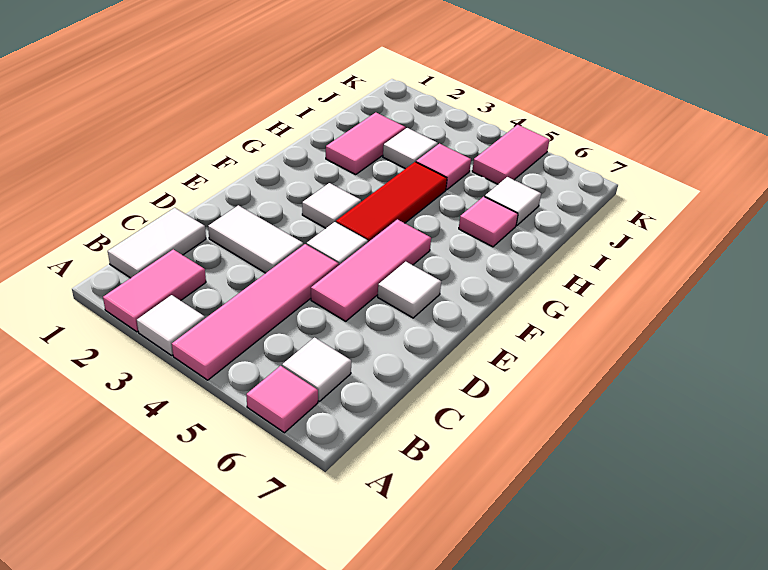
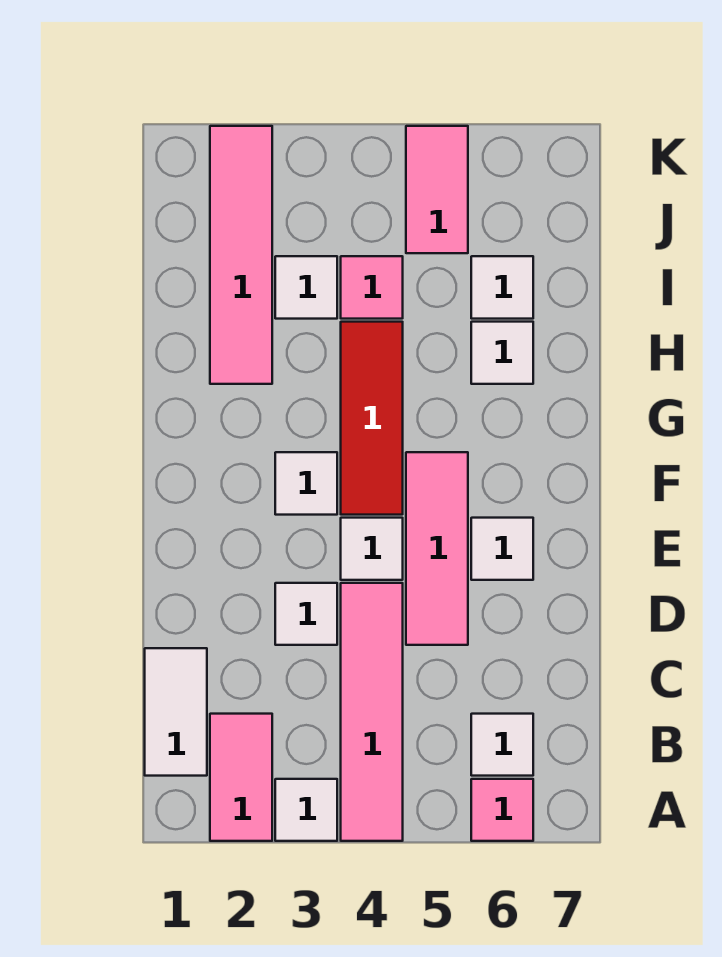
white tile D2:D3 level 1 -> white tile D3 level 1
pink tile H2:I2 level 1 -> pink tile H2:K2 level 1
pink tile H6 level 1 -> white tile H6 level 1

